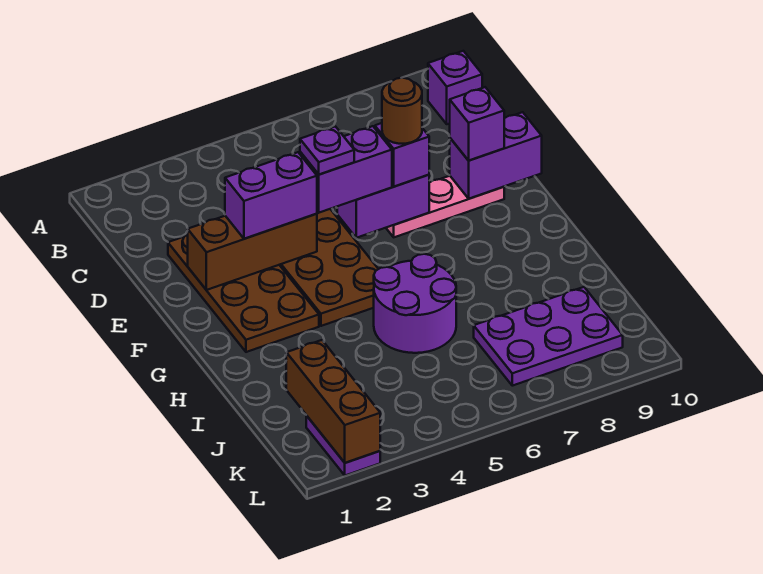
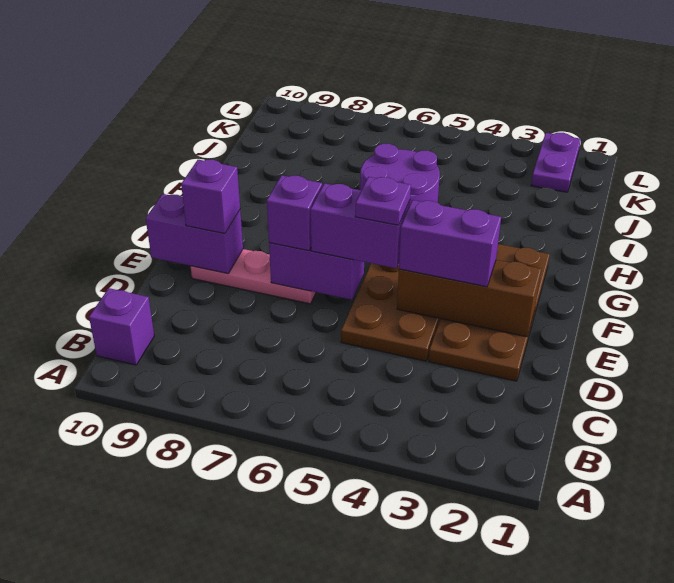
brown round brick E7 level 4 -> none
brown brick J2:L2 level 2 -> none
purple plate J7:K9 level 1 -> none

